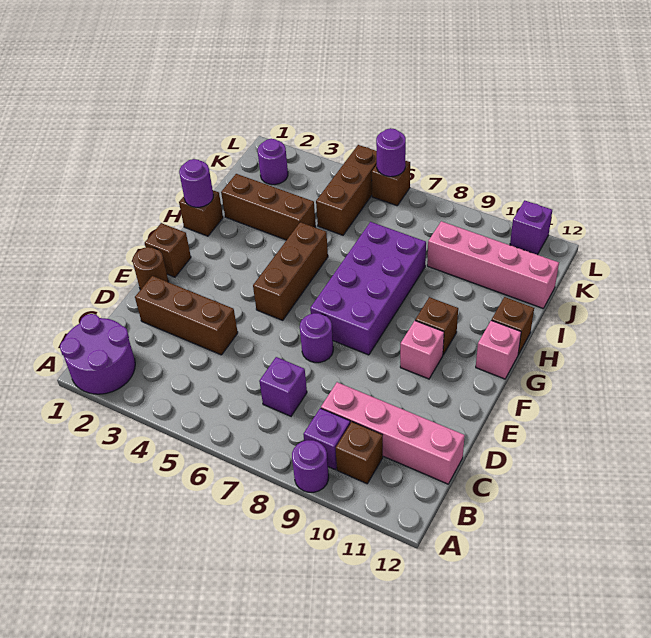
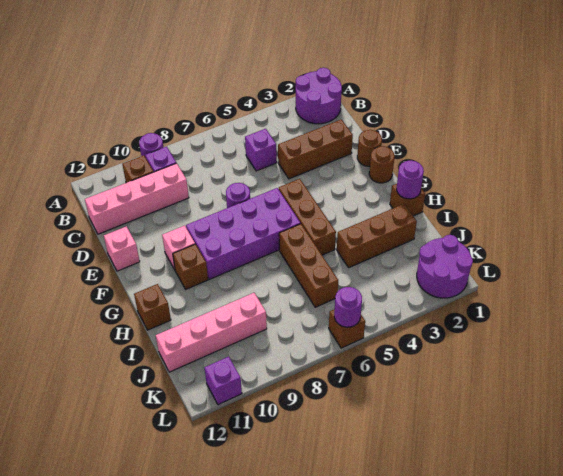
purple brick C7 level 1 -> purple brick C5 level 1
brown brick F1 level 1 -> brown round brick F1 level 1
purple brick F7:I8 level 1 -> purple brick F6:G9 level 1
pink brick G12 level 1 -> pink brick E12 level 1
brown brick J5:L5 level 1 -> brown brick H6:J6 level 1
purple round brick K2 level 1 -> purple round brick K1:L2 level 1

